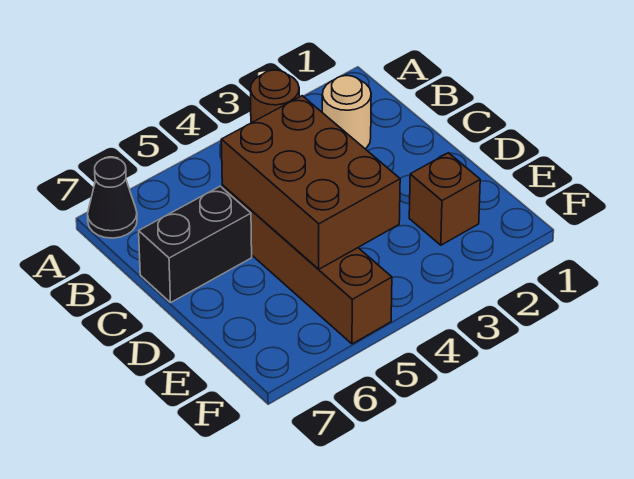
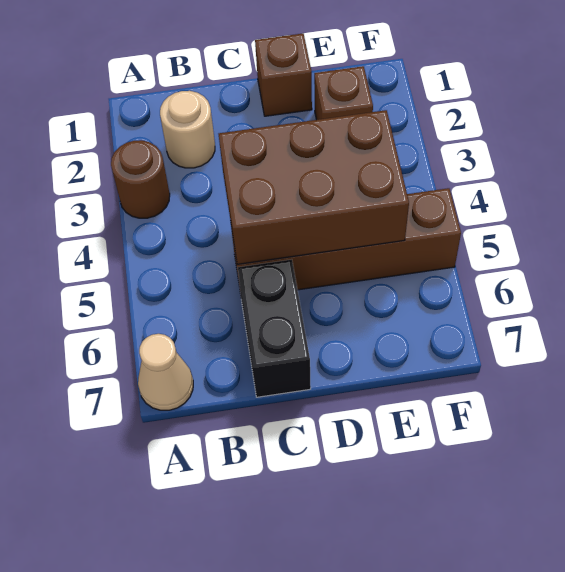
black cone A7 level 1 -> tan cone A7 level 1
none -> brown brick D1 level 1

